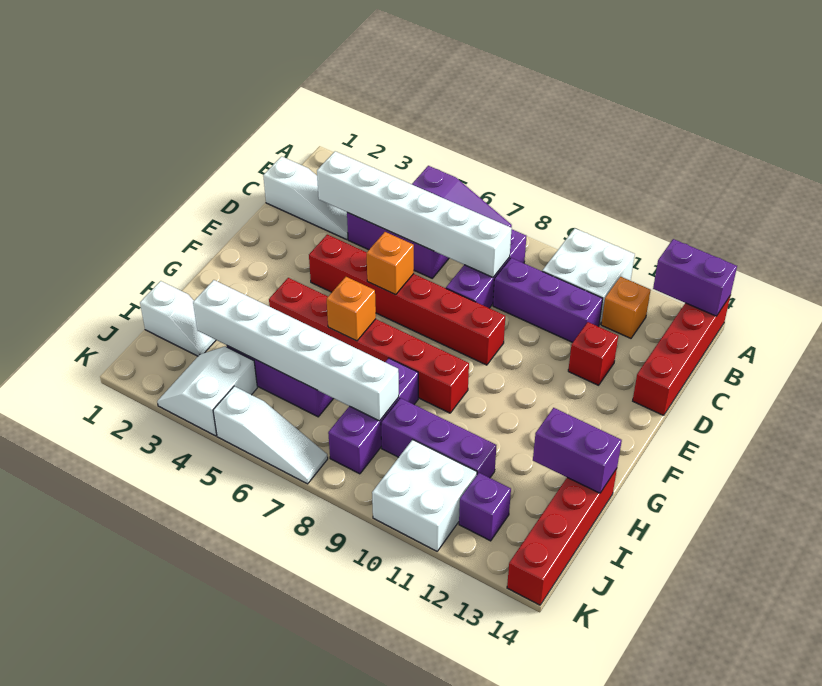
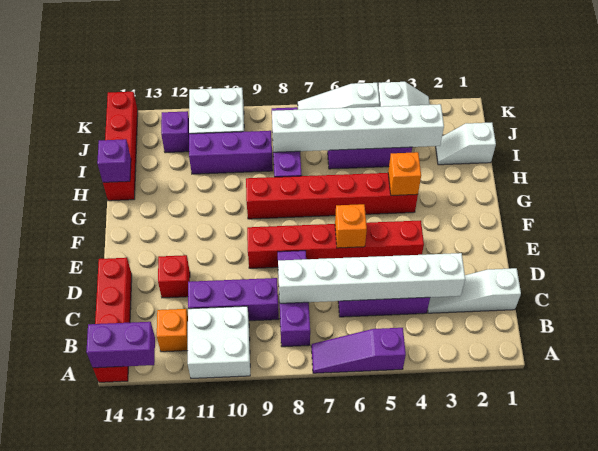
orange brick G6 level 2 -> orange brick G4 level 2
purple brick H13:H14 level 2 -> purple brick H14 level 2

